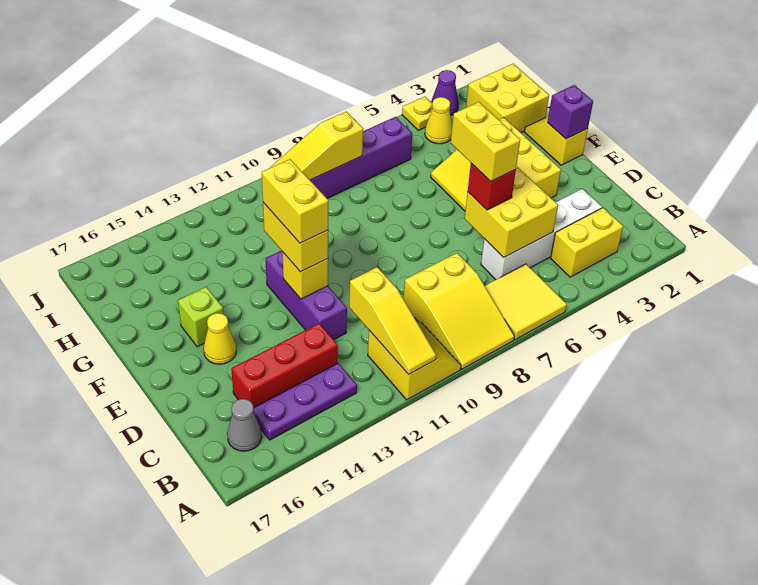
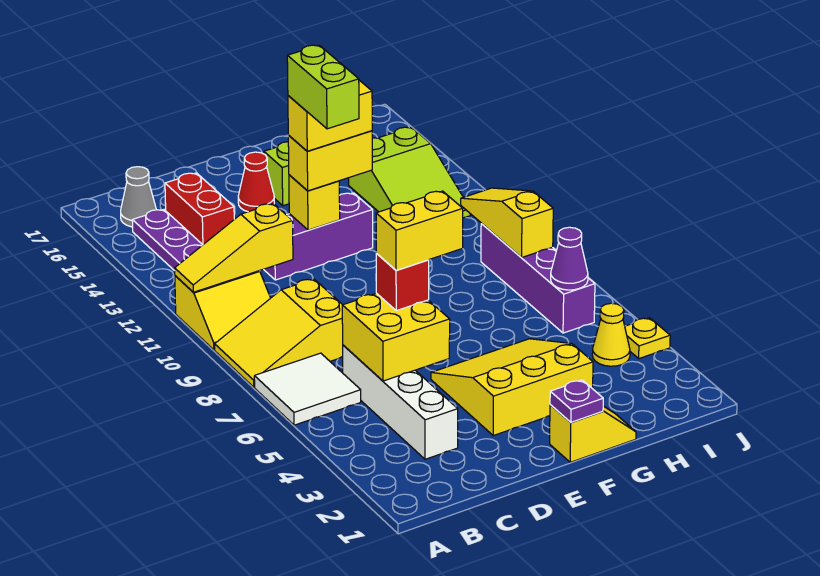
yellow tile A6:B7 level 1 -> white tile A6:B7 level 1
yellow brick B3:B4 level 1 -> none
red brick C13:C15 level 1 -> red brick C14:C15 level 1
none -> lime brick E11:E12 level 5
yellow cone E15 level 1 -> red cone E15 level 1
purple brick F1 level 2 -> purple plate F1 level 2
yellow brick H1:I2 level 1 -> none
none -> lime slope H12:I14 level 1 top 14
purple cone J3 level 1 -> purple cone I6 level 2

